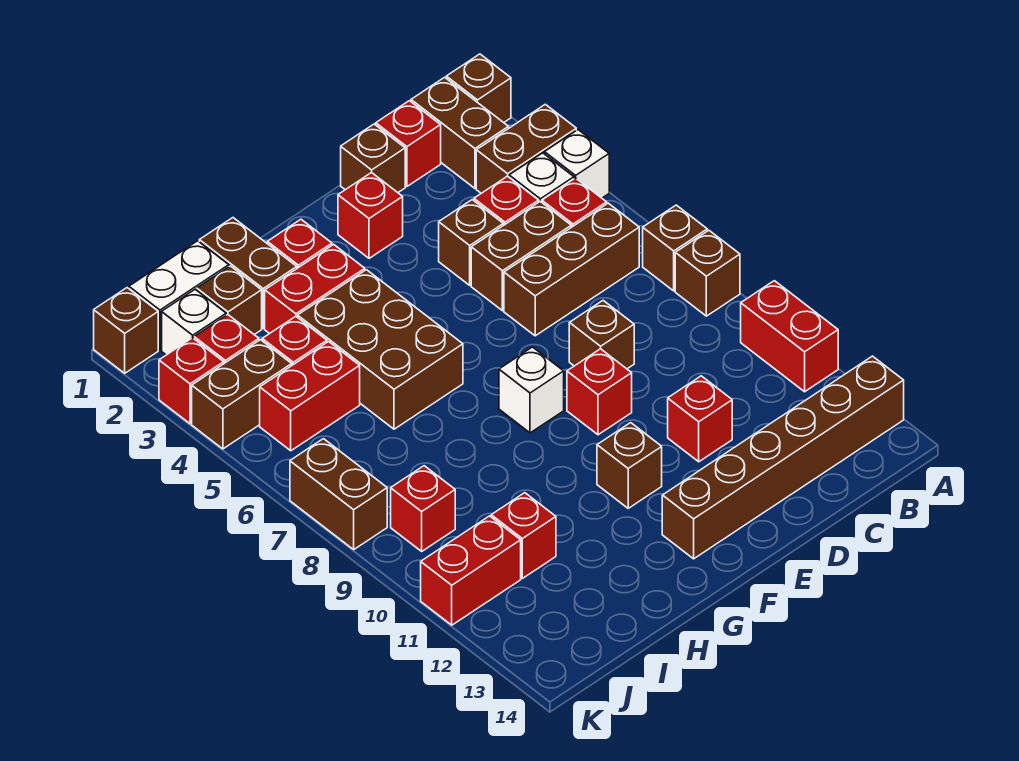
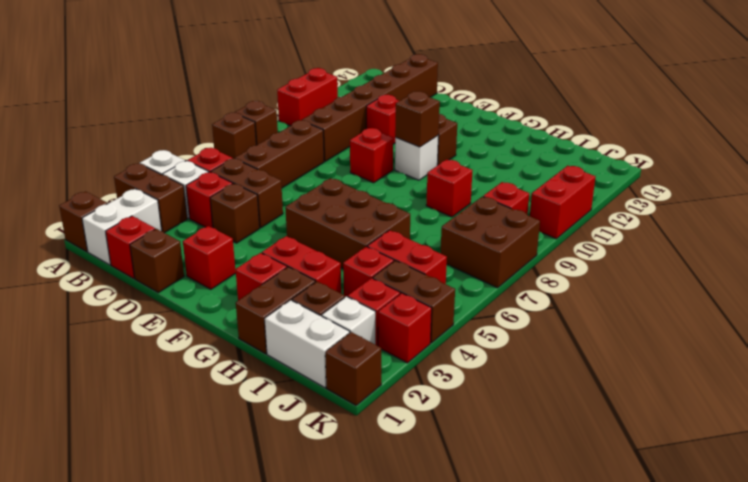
brown brick A13:F13 level 1 -> brown brick C9:C14 level 1
brown brick B1:B2 level 1 -> white brick B1:B2 level 1
brown brick B6:D6 level 1 -> brown brick C6:C8 level 1
brown brick D8 level 1 -> brown brick F10 level 2
white brick F8 level 1 -> white brick F10 level 1
brown brick G4:H6 level 1 -> brown brick F5:H6 level 1
red brick I11 level 1 -> red brick H9 level 1
red brick J11:K11 level 1 -> red brick K10:K11 level 1
brown brick K7:K8 level 1 -> brown brick J7:K8 level 1

